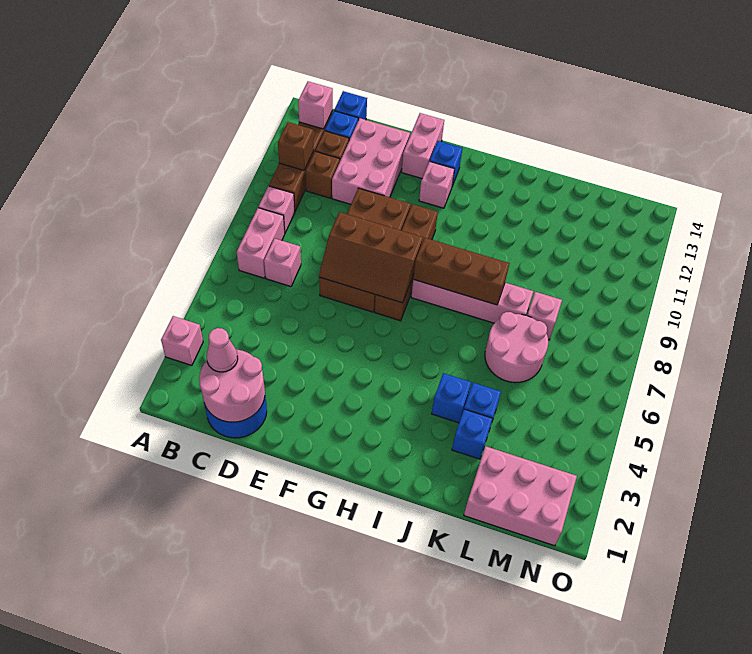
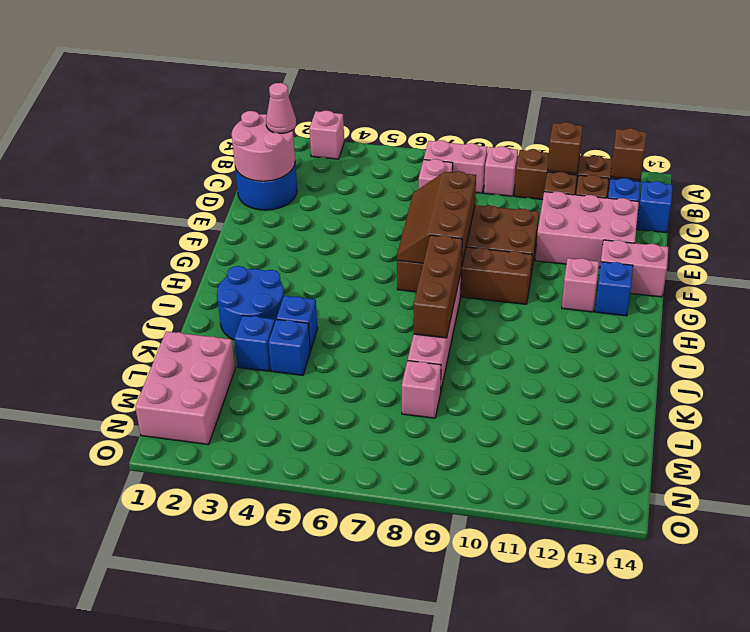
pink brick B13 level 2 -> brown brick B13 level 2
none -> blue round brick I2:J3 level 1
pink round brick K6:L7 level 1 -> none

